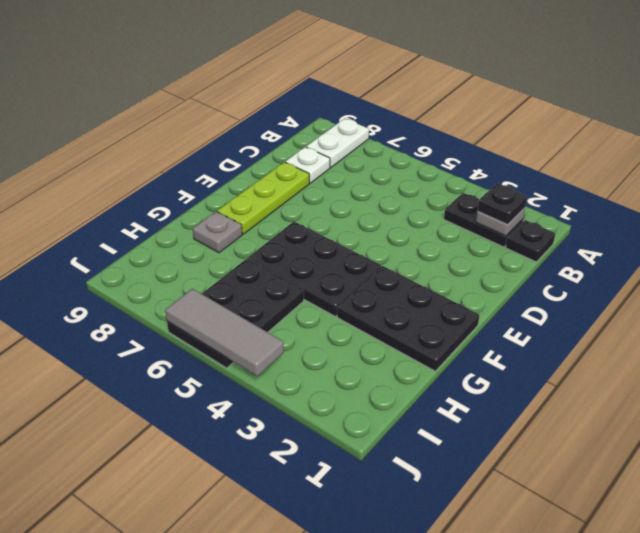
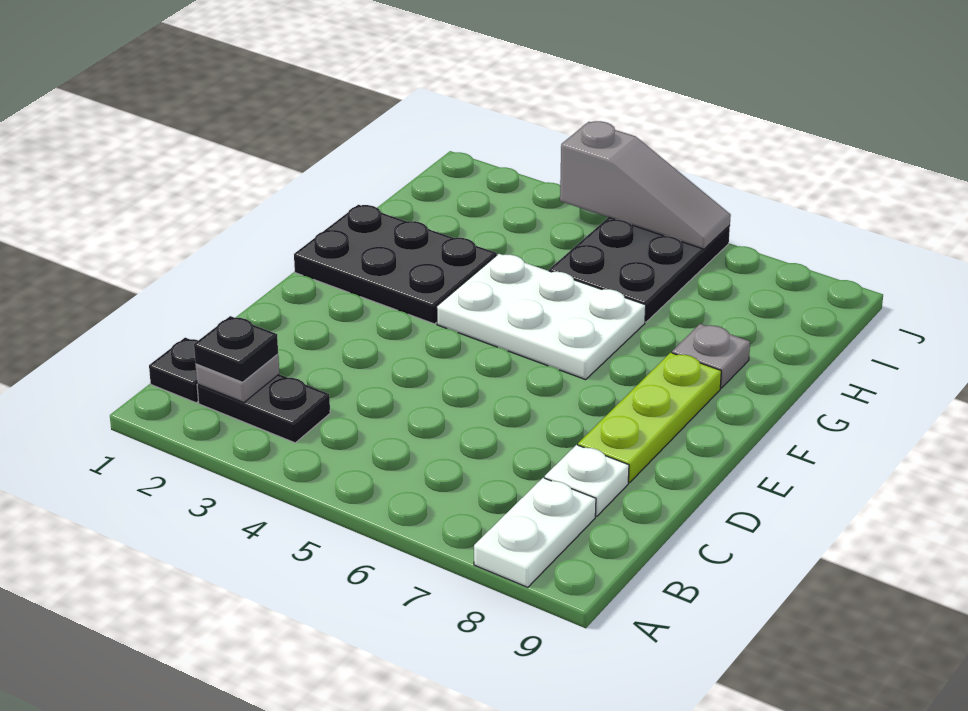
black plate F4:G6 level 1 -> white plate F4:G6 level 1
grey tile J4:J6 level 2 -> grey slope J4:J6 level 2 top 4

